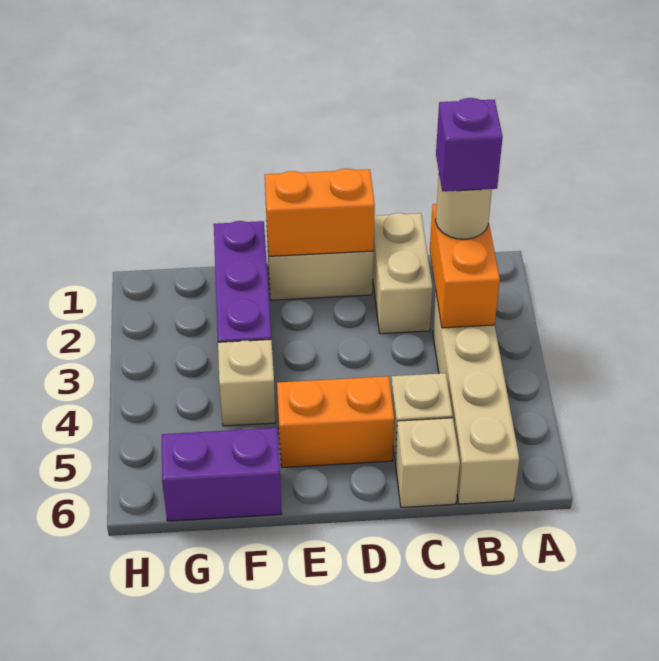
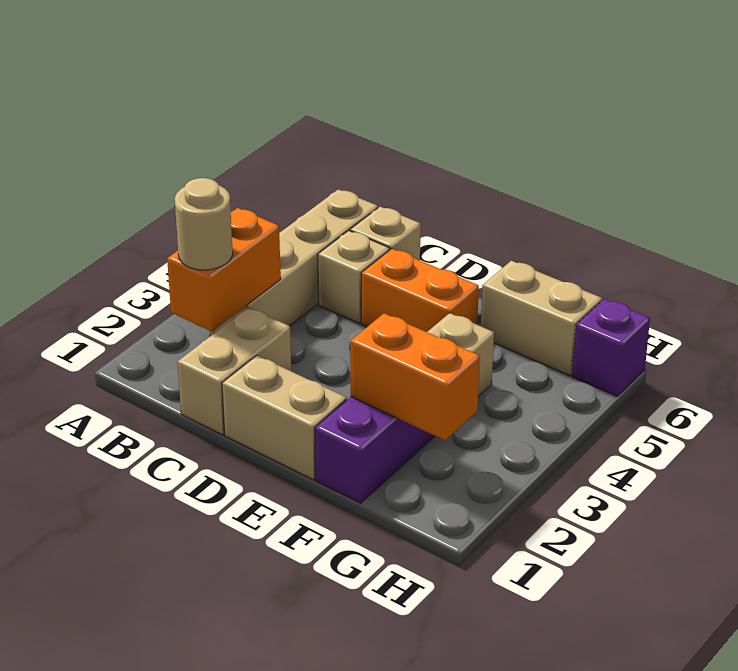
purple brick B2 level 4 -> purple brick H6 level 1
orange brick D1:E1 level 2 -> orange brick F2:G2 level 2
purple brick F6:G6 level 1 -> tan brick F6:G6 level 1

